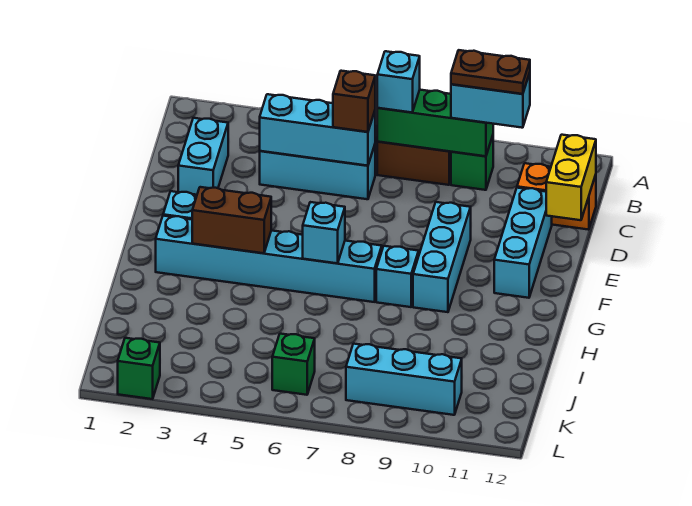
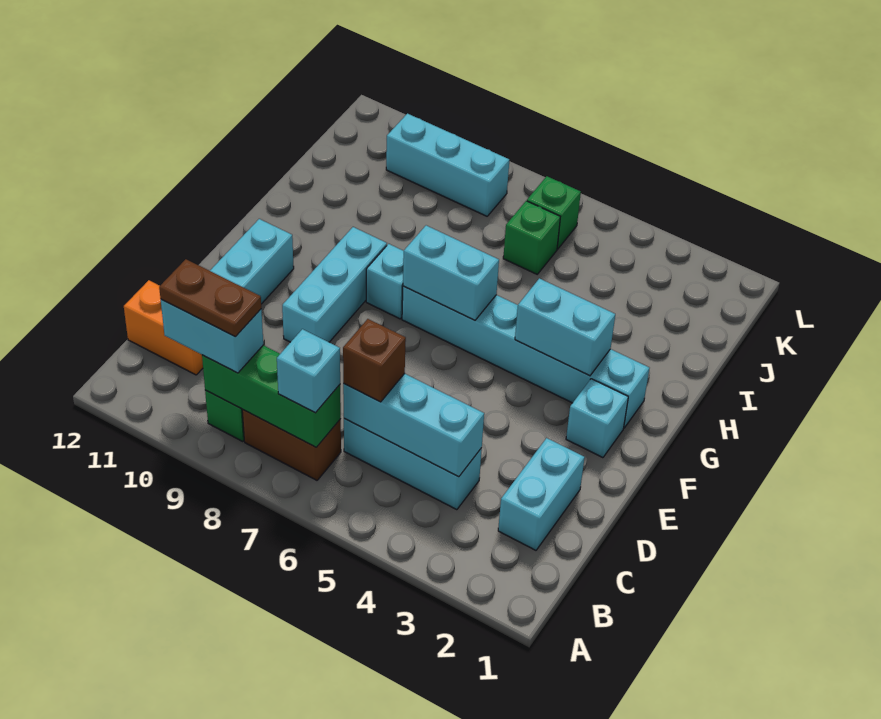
yellow brick C12:D12 level 2 -> none
brown brick G3:G4 level 2 -> cyan brick G3:G4 level 2
cyan brick G6 level 2 -> cyan brick G6:G7 level 2
green brick L2 level 1 -> green brick J6 level 1

